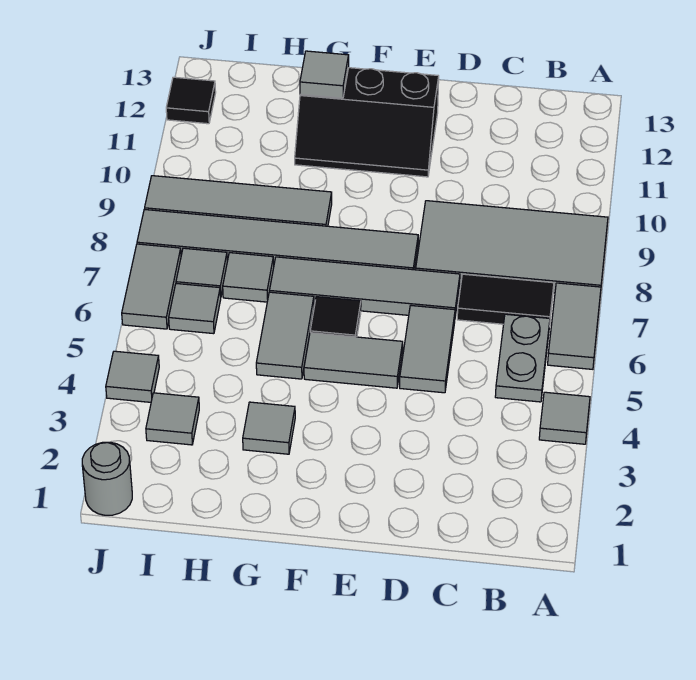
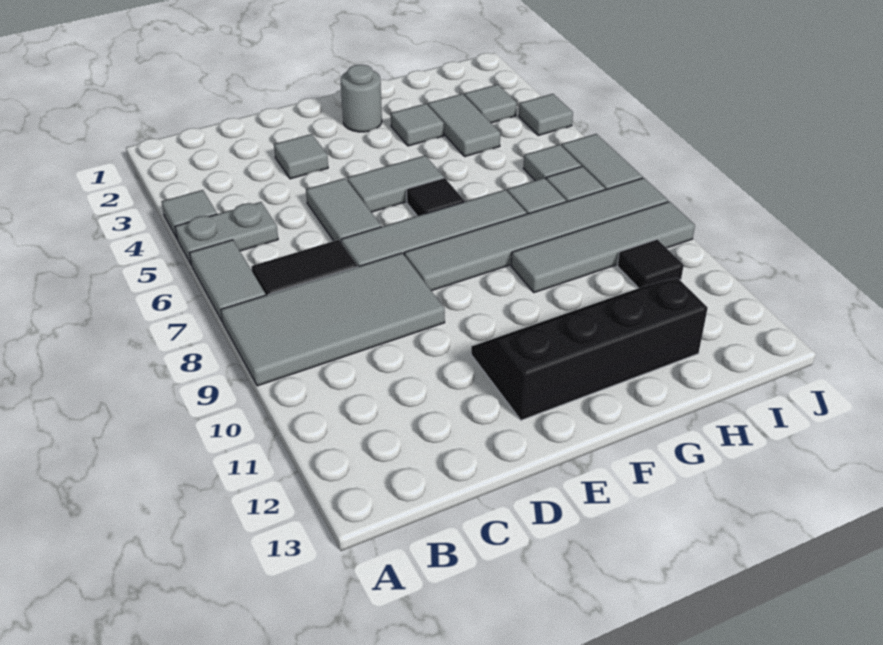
grey plate B5:B6 level 1 -> grey plate A5:B5 level 1
black slope E11:G12 level 1 top 12 -> black slope E11:H12 level 1 top 12
grey tile G5:G6 level 1 -> grey tile H3:H4 level 1
grey tile G12 level 2 -> grey tile D3 level 1
grey round brick J1 level 1 -> grey round brick F2 level 1
black tile J12 level 1 -> black tile I10 level 1

